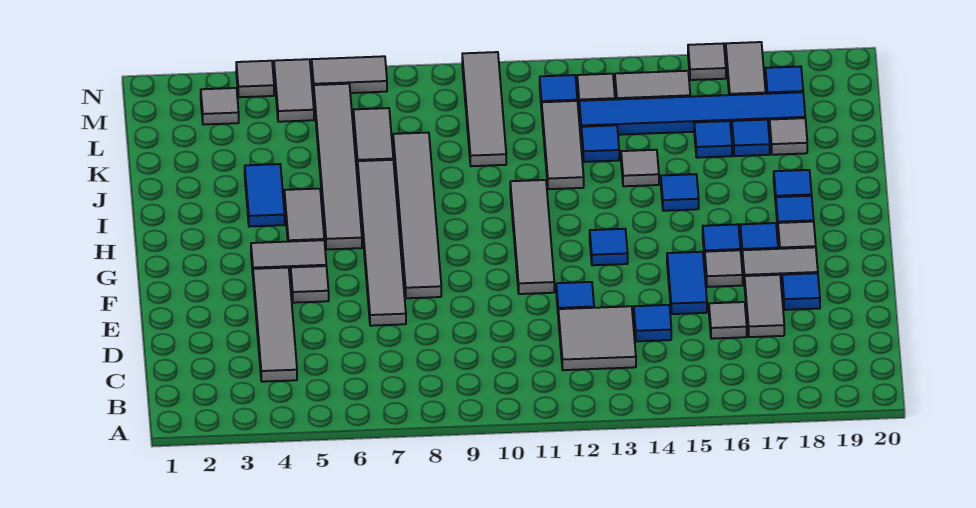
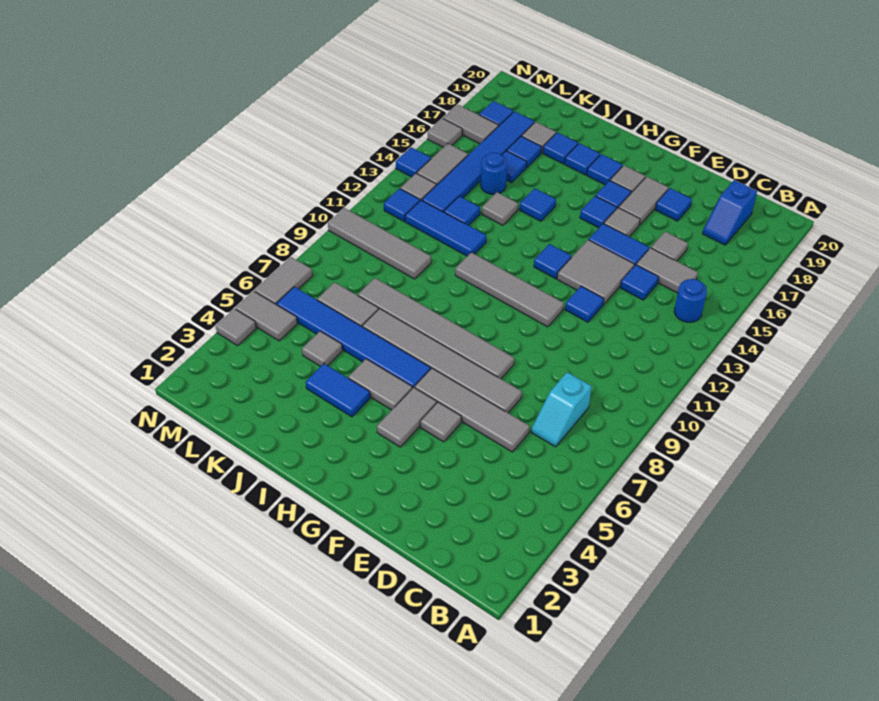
none -> blue round brick B14 level 1
grey tile C4:F4 level 1 -> grey tile D6:G6 level 1
none -> cyan slope C7:C8 level 1 top 8
grey tile C12:D13 level 1 -> grey tile E13:F14 level 1
none -> blue slope C18:C19 level 1 top 19
grey tile D17:E17 level 1 -> grey tile C15:D15 level 1
grey tile H6:M6 level 1 -> blue tile H6:M6 level 1
grey tile J12:L12 level 1 -> blue tile J12:L12 level 1
none -> blue tile J18 level 1
none -> blue round brick K15 level 1
grey tile M3 level 1 -> grey tile K5 level 1
none -> blue tile N14 level 1

